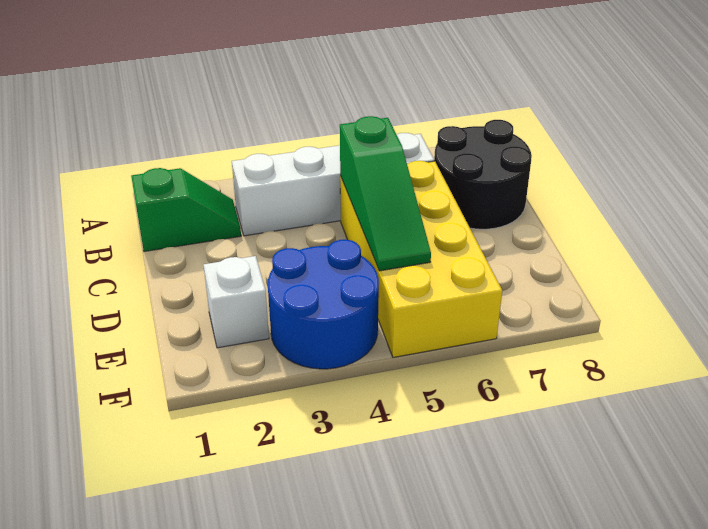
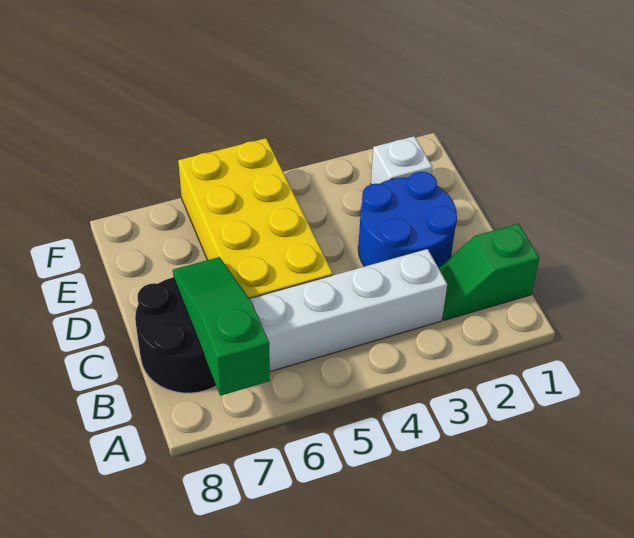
green slope C5:E5 level 2 top C -> green slope A7:C7 level 2 top A
blue round brick E3:F4 level 1 -> blue round brick C2:D3 level 1

